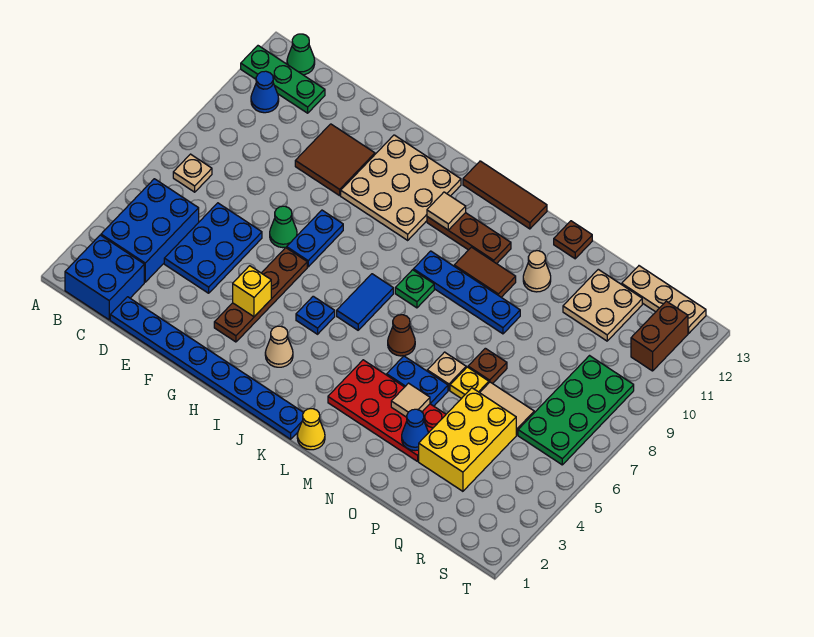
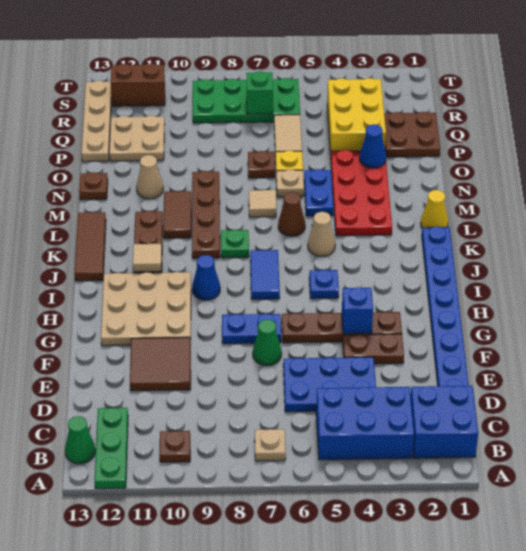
none -> brown plate B10 level 1
blue cone B11 level 1 -> blue cone I9 level 1
none -> brown plate F3:F4 level 1
yellow brick G4 level 2 -> blue brick G4 level 2
tan cone I3 level 1 -> tan cone K5 level 1
blue tile J6:J7 level 1 -> blue tile I7:J7 level 1
blue plate K9:N9 level 1 -> brown plate K9:N9 level 1
tan tile N4 level 2 -> tan tile M7 level 1
none -> brown plate P1:Q2 level 1
yellow brick P3:Q5 level 1 -> yellow brick P3:R4 level 1
tan plate Q13:S13 level 1 -> tan plate P13:S13 level 1
none -> green brick R7 level 2

